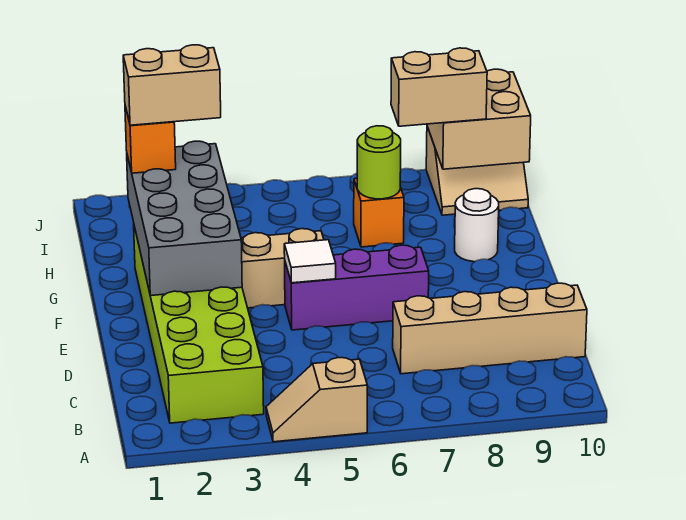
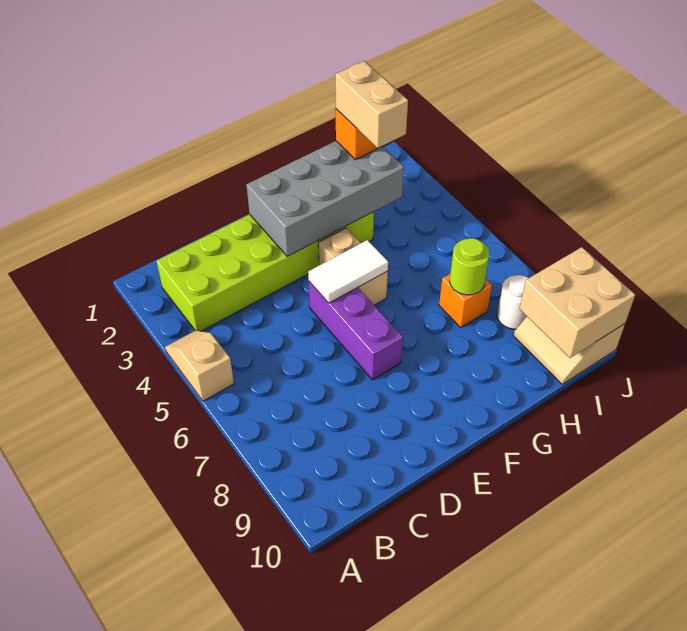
tan brick C7:C10 level 1 -> none
white tile E5 level 2 -> white tile E5:F5 level 2
white round brick G9 level 1 -> white round brick I8 level 1
tan brick I8:I9 level 3 -> none

